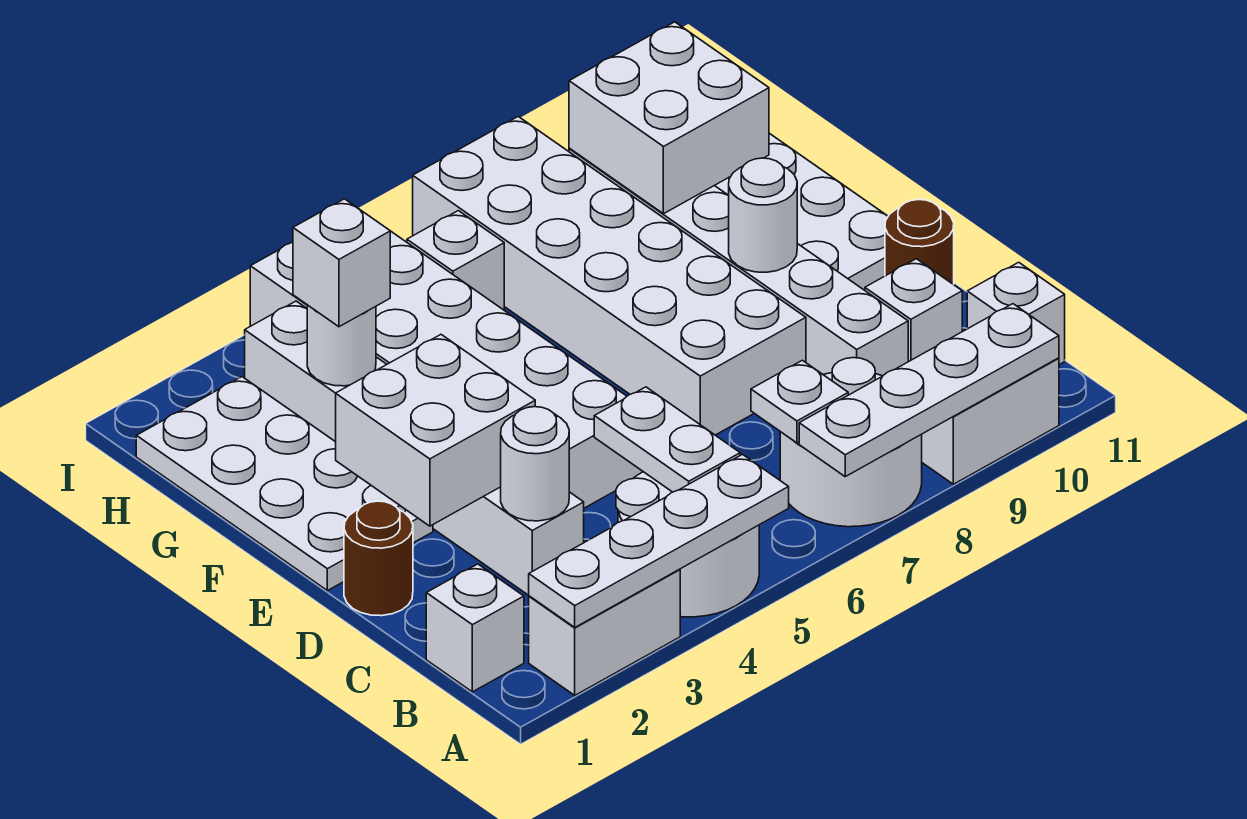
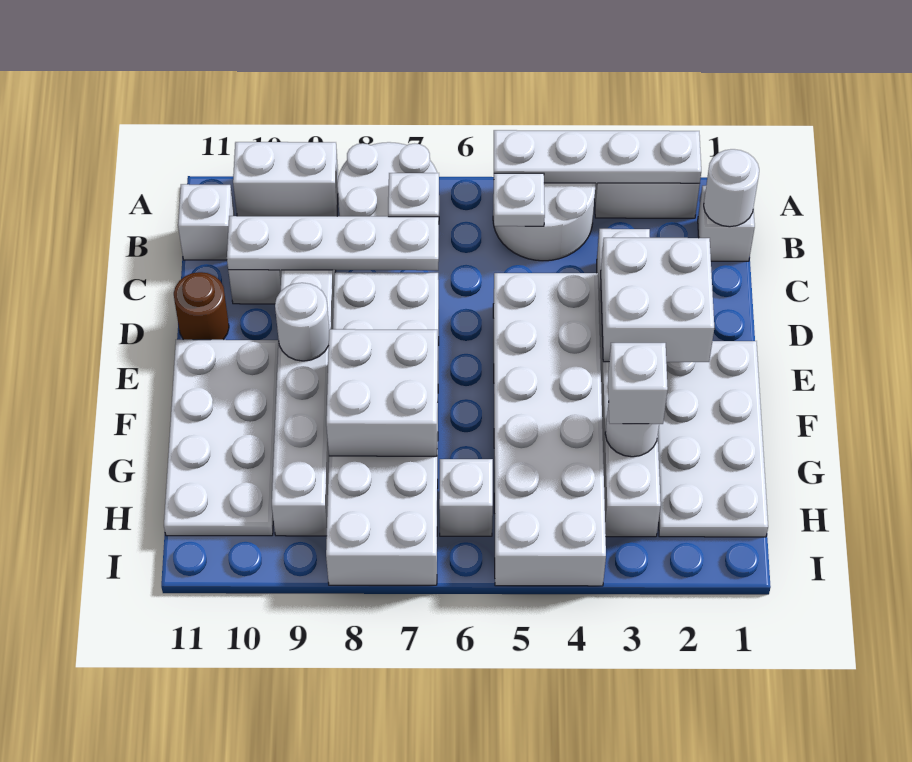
white plate A7:A10 level 2 -> white plate C7:C10 level 2
white plate B5:C5 level 2 -> white plate B5 level 2
white round brick C3 level 2 -> white round brick B1 level 2
brown round brick D1 level 1 -> none
white brick G9:H10 level 2 -> white brick F7:G8 level 2

